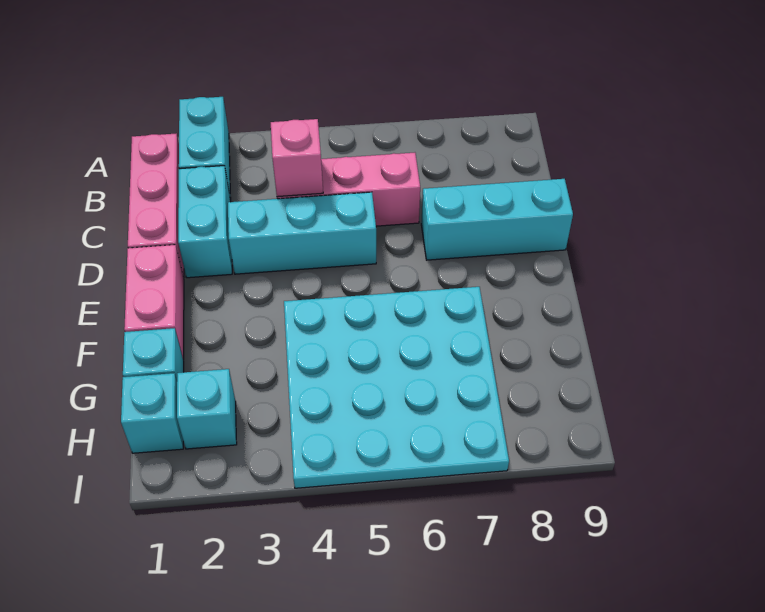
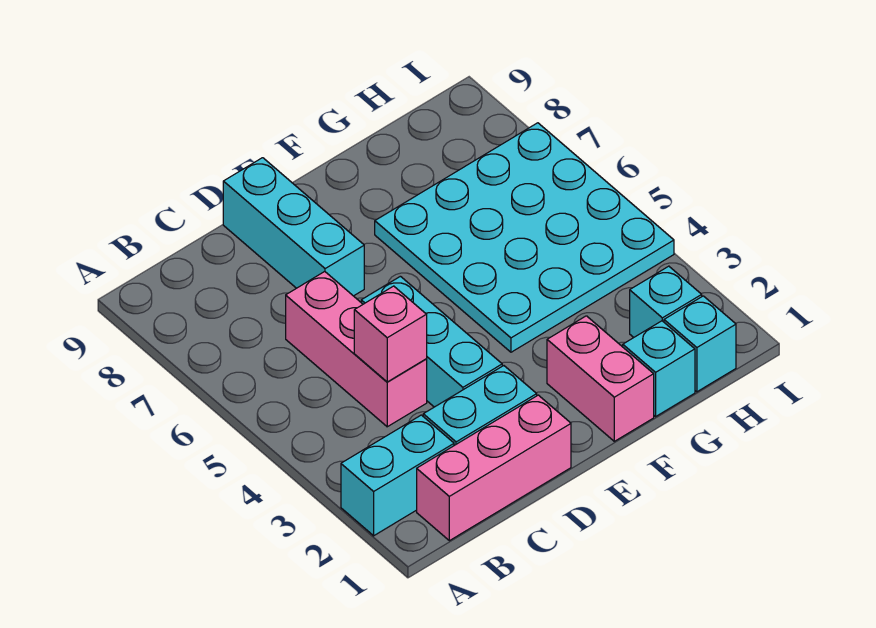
pink brick E1:F1 level 1 -> pink brick F1:F2 level 1

